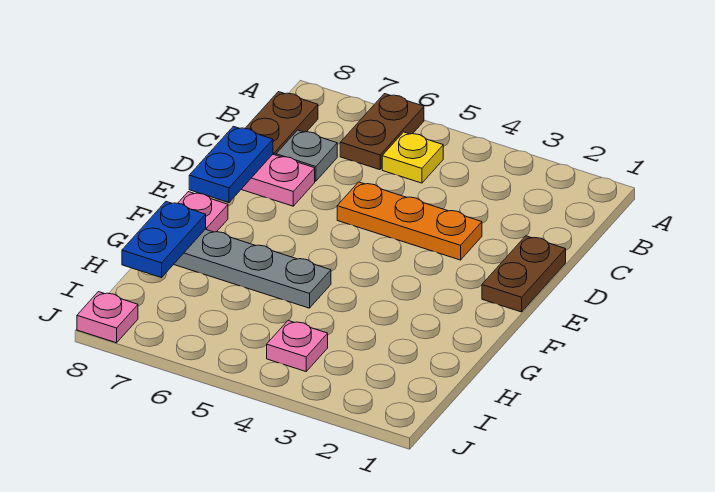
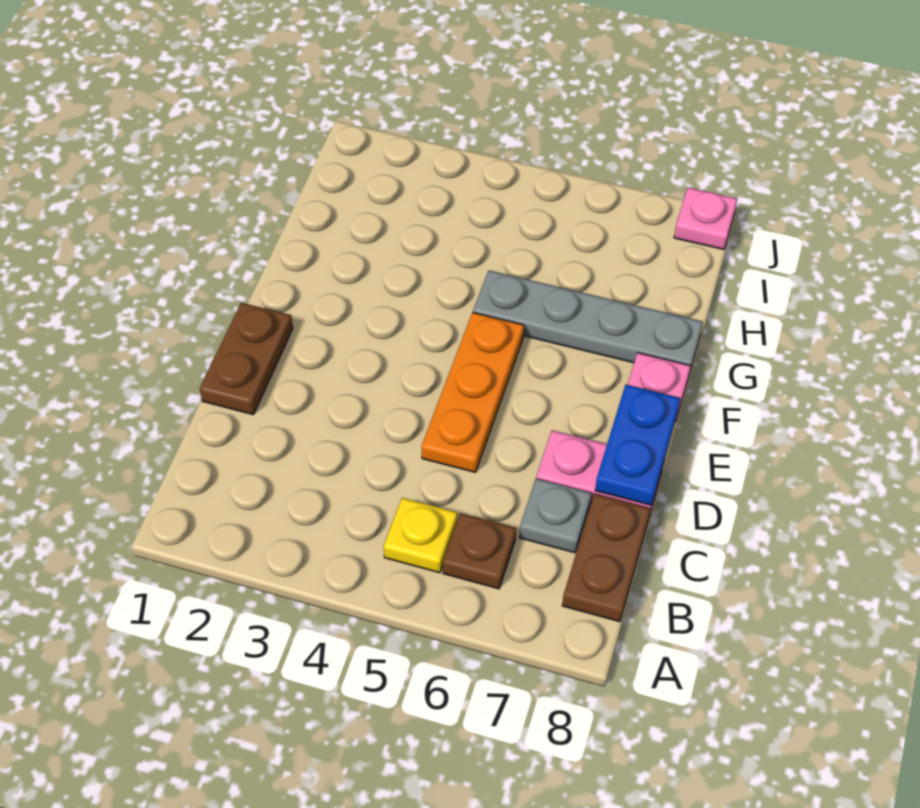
brown plate A6:B6 level 1 -> brown plate B6 level 1
orange plate D3:D5 level 1 -> orange plate D5:F5 level 1
blue plate G8:H8 level 2 -> none
pink plate I4 level 1 -> none

